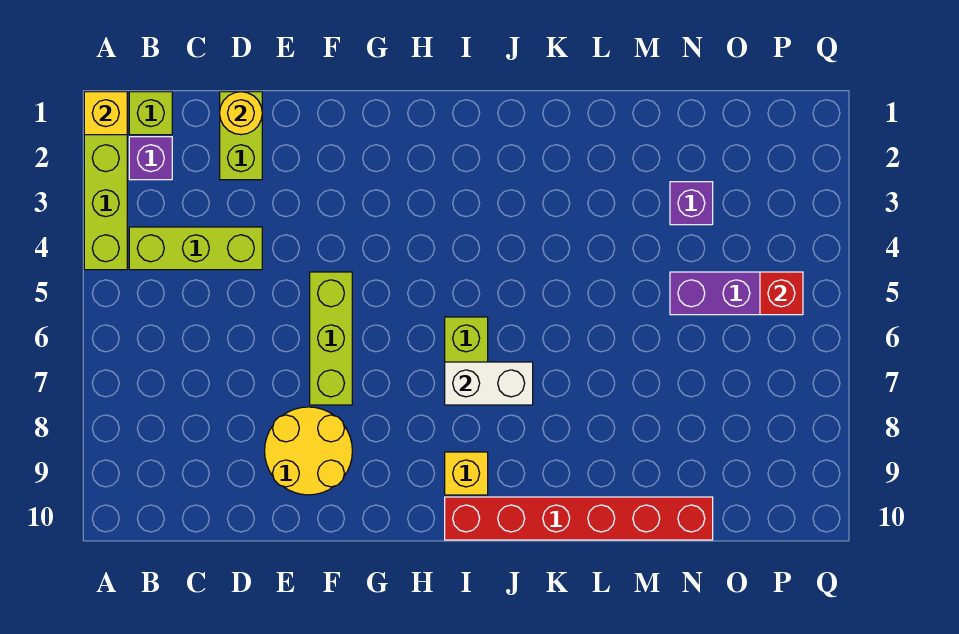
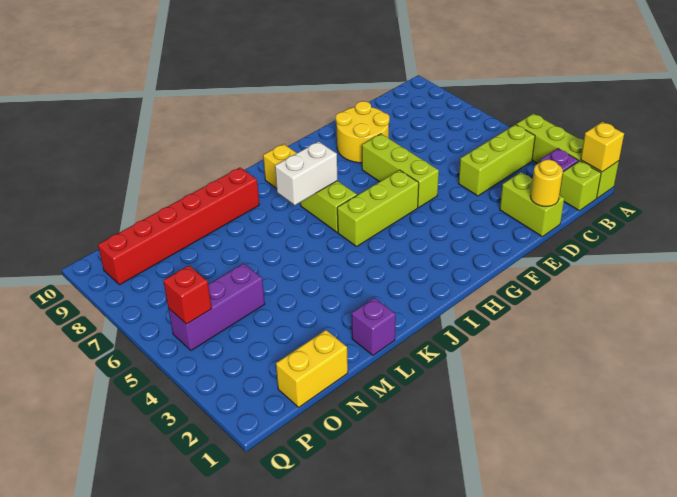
none -> lime brick G5:I5 level 1
red brick I10:N10 level 1 -> red brick K9:P9 level 1
none -> yellow brick N1:O1 level 1
purple brick N3 level 1 -> purple brick L1 level 1

